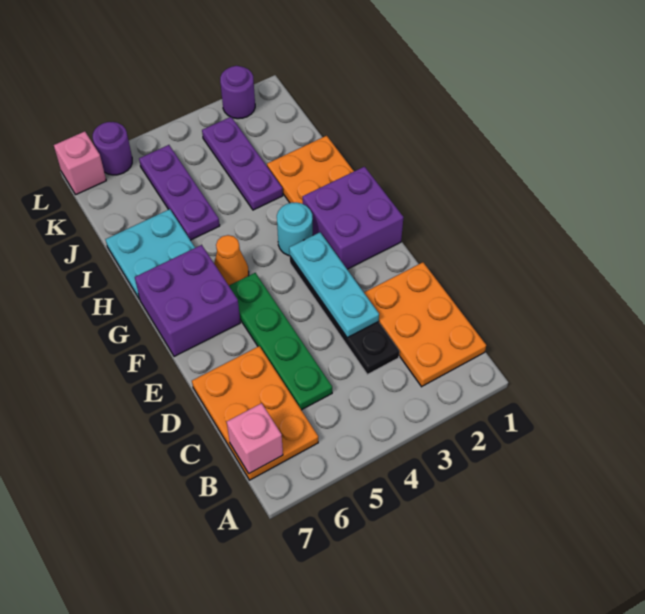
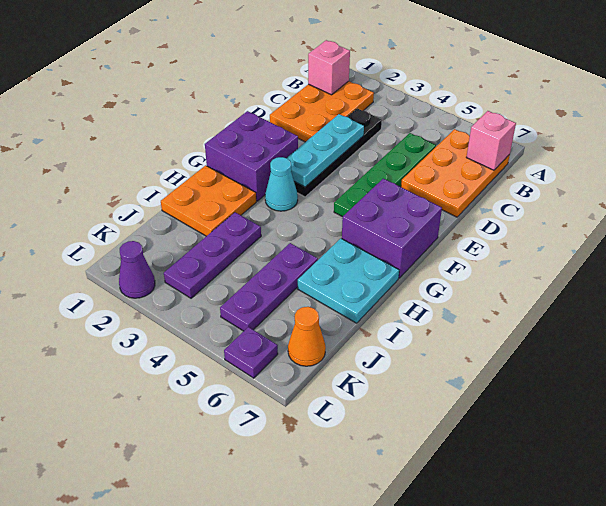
cyan round brick G3 level 1 -> cyan cone G3 level 1
orange cone G5 level 1 -> orange cone K7 level 1
purple round brick L2 level 1 -> purple cone L2 level 1
purple round brick L6 level 1 -> purple plate L6 level 1
pink brick L7 level 1 -> pink brick B1 level 2

